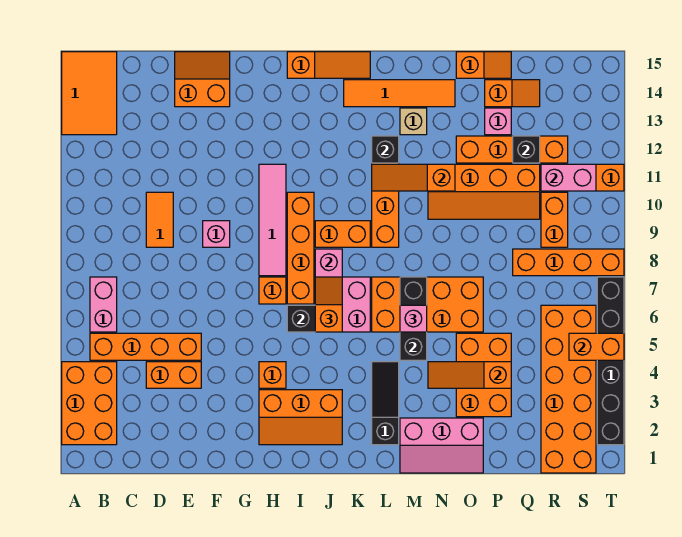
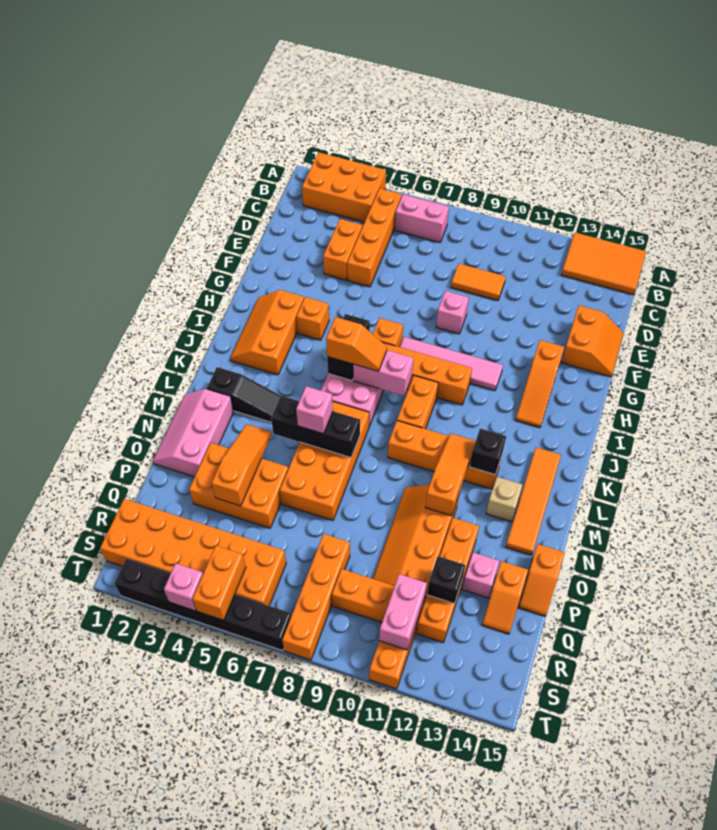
orange slope I15:K15 level 1 top I -> orange slope G13:I13 level 1 top G
none -> pink brick T4 level 2

